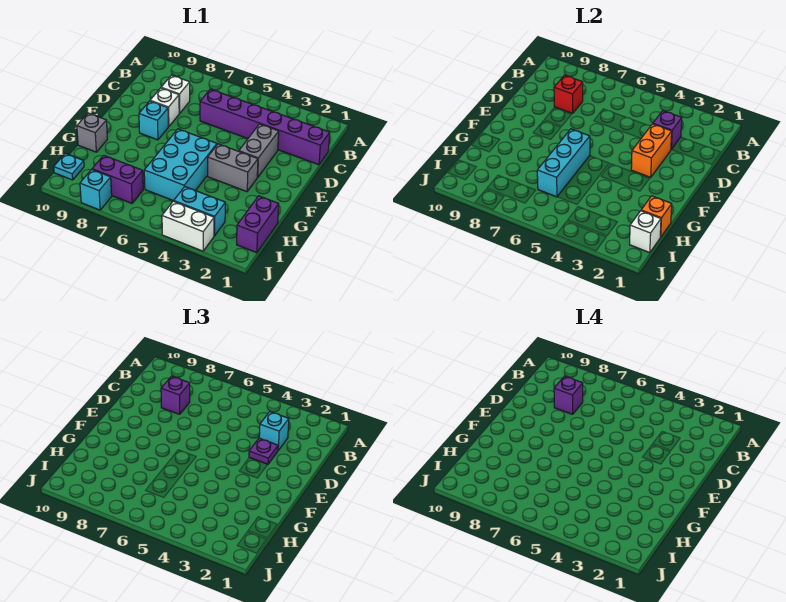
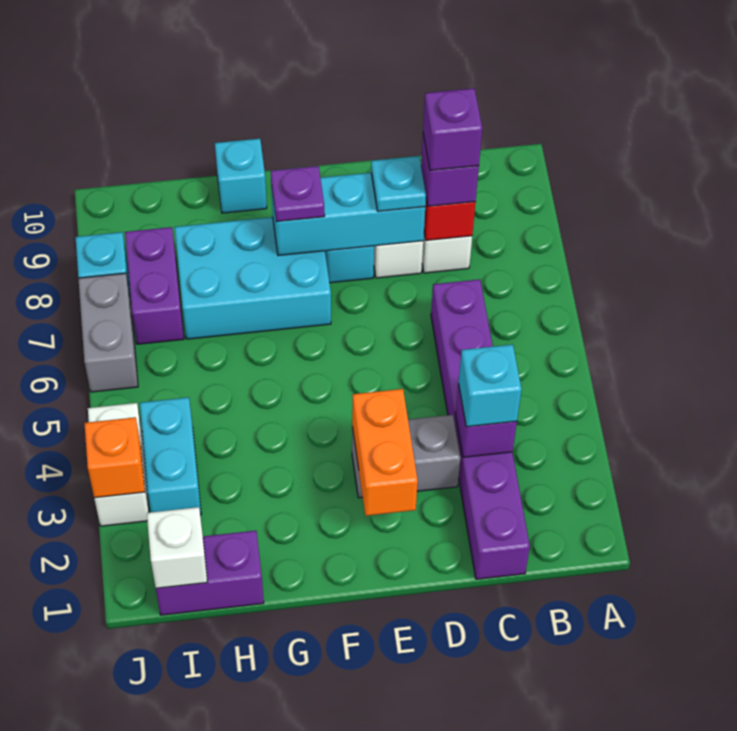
orange brick D3:E3 level 2 -> orange brick E2:E3 level 2
purple plate D3 level 3 -> purple plate F8 level 3
grey brick F3:F4 level 1 -> grey brick J6:J7 level 1
cyan brick F5:H6 level 1 -> cyan brick F7:H8 level 1
cyan brick F6:H6 level 2 -> cyan brick D8:F8 level 2
grey brick G10 level 1 -> cyan brick G10 level 1
orange brick H1 level 2 -> orange brick J3 level 2
cyan plate I10 level 1 -> cyan plate D8 level 3

